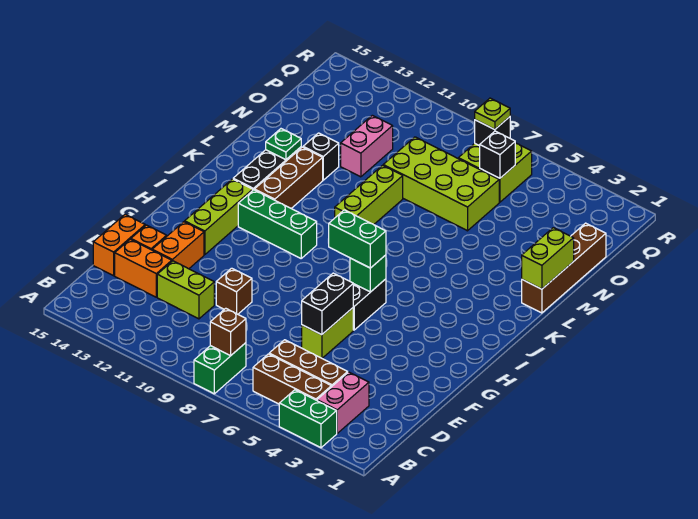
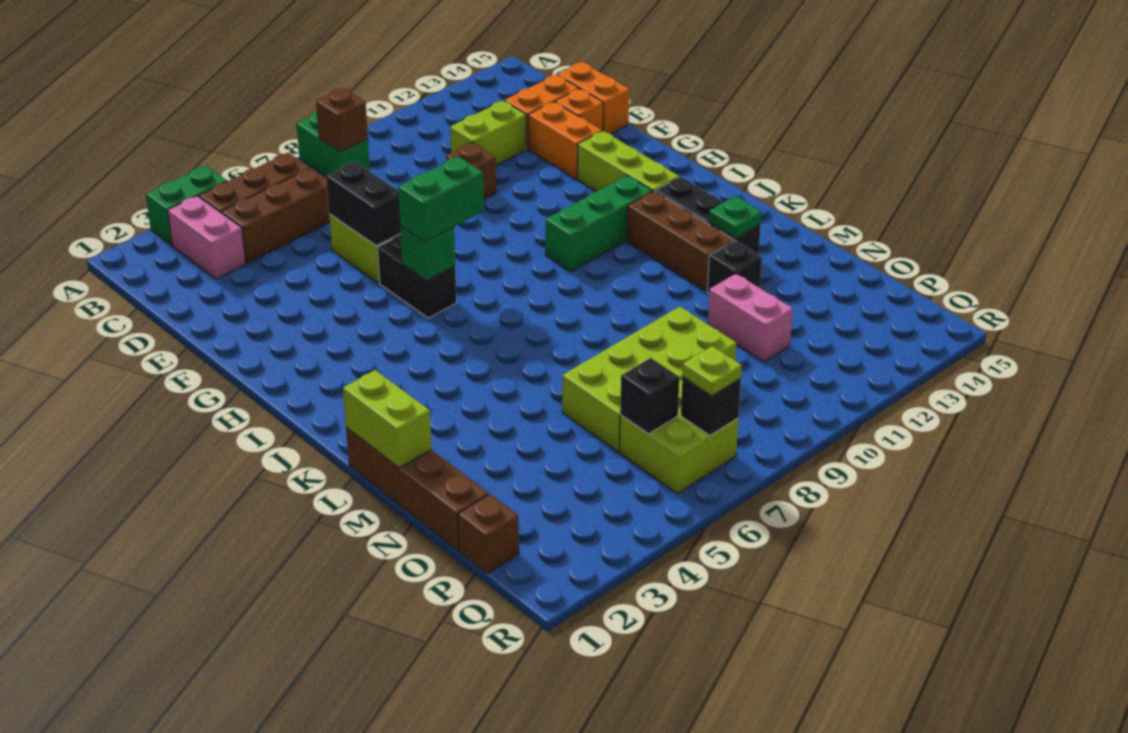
lime brick K9:M9 level 1 -> none
none -> brown brick P1 level 1

